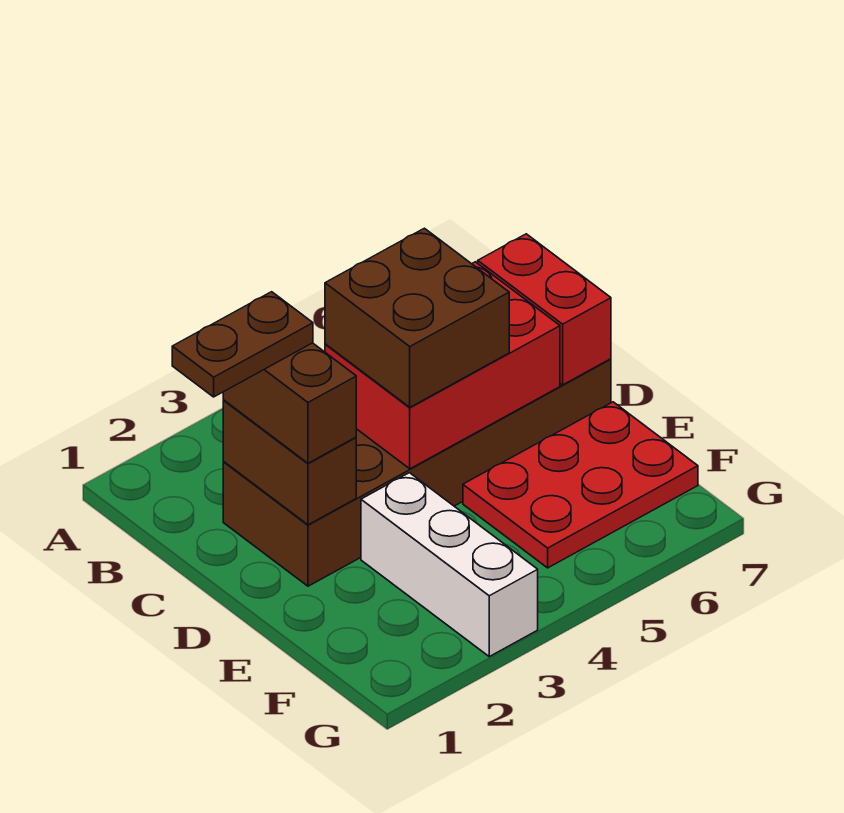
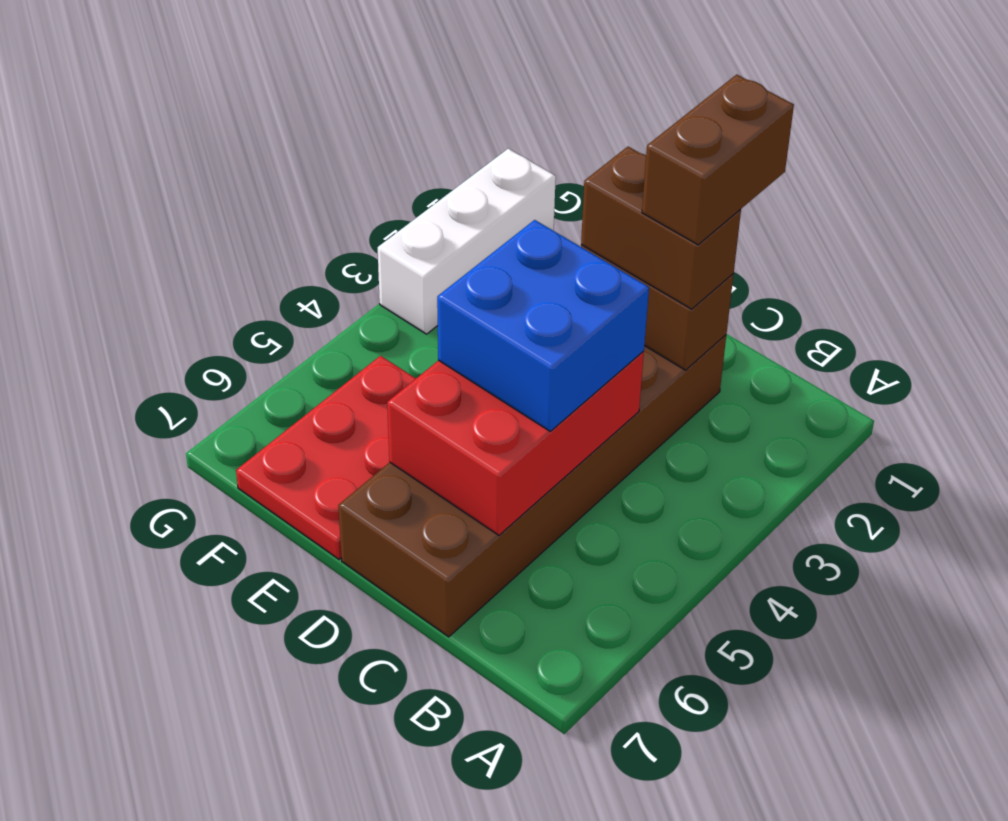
brown plate C1:C2 level 4 -> brown brick C1:C2 level 4
brown brick C4:D5 level 3 -> blue brick C4:D5 level 3
red brick C7:D7 level 2 -> none
white brick E3:G3 level 1 -> white brick G1:G3 level 1

